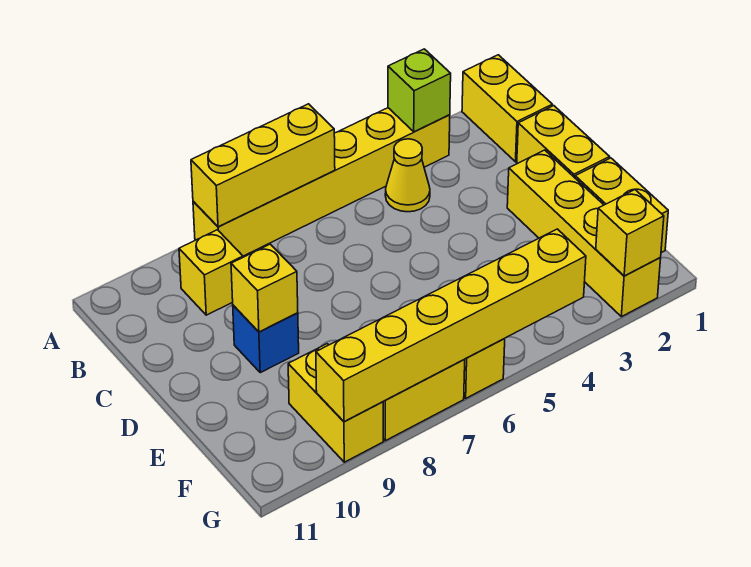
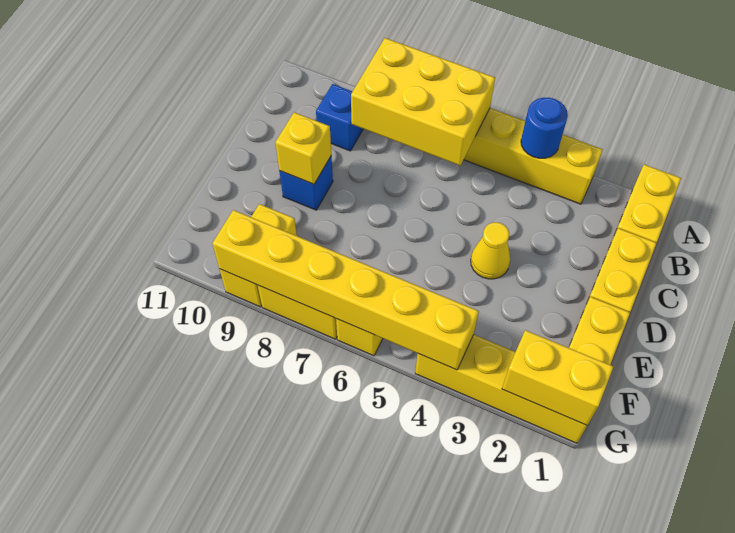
lime brick A3 level 2 -> none
none -> blue round brick A4 level 2
yellow brick A6:A8 level 2 -> yellow brick A6:B8 level 2
yellow cone B4 level 1 -> yellow cone D4 level 1
yellow brick B9 level 1 -> blue brick B9 level 1
yellow brick D2:G2 level 1 -> yellow brick G1:G4 level 1
yellow brick G2 level 2 -> yellow brick G1:G2 level 2

